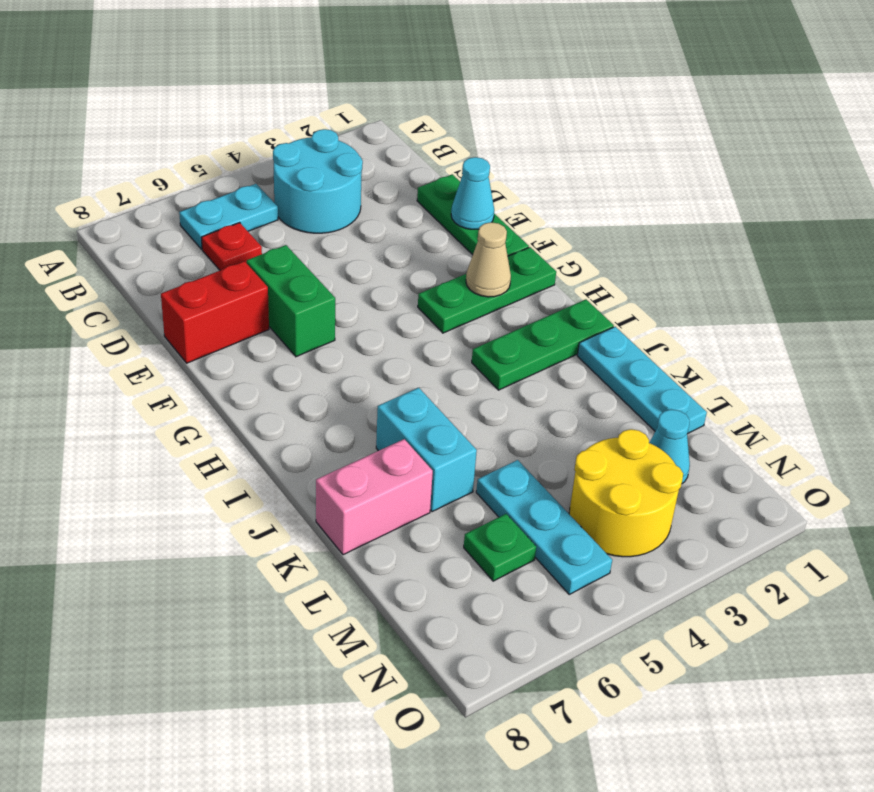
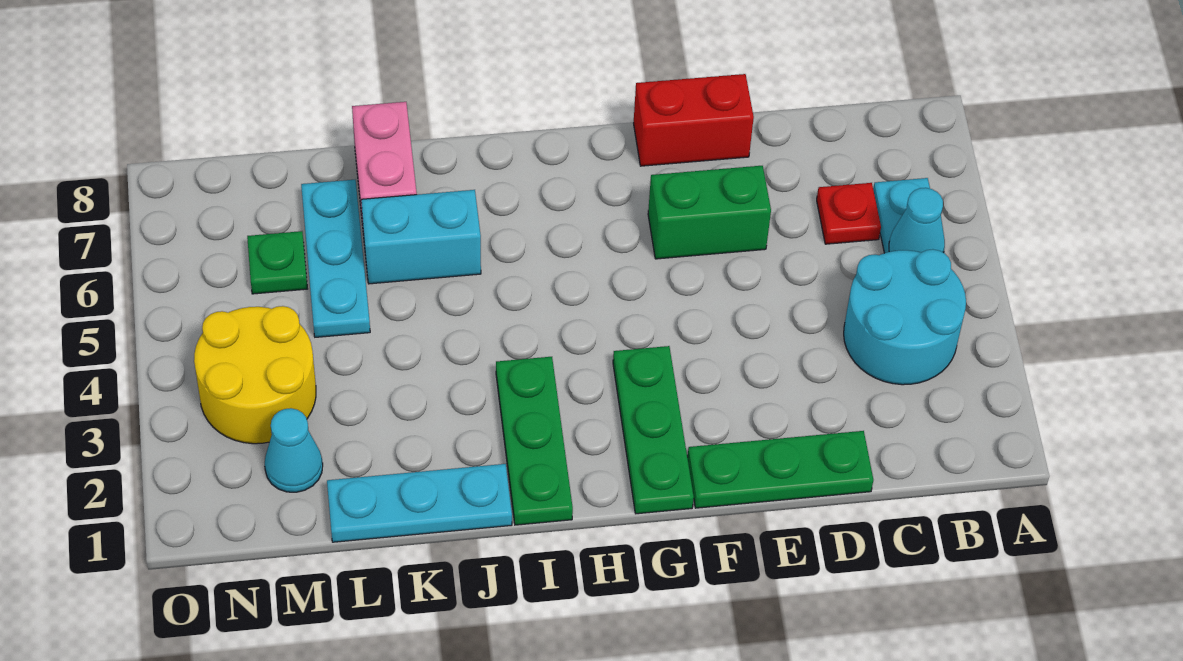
cyan cone E1 level 2 -> cyan cone B5 level 2
red brick E7:E8 level 1 -> red brick E8:F8 level 1
tan cone G2 level 2 -> none
cyan plate L5:N5 level 1 -> cyan plate L5:L7 level 1

